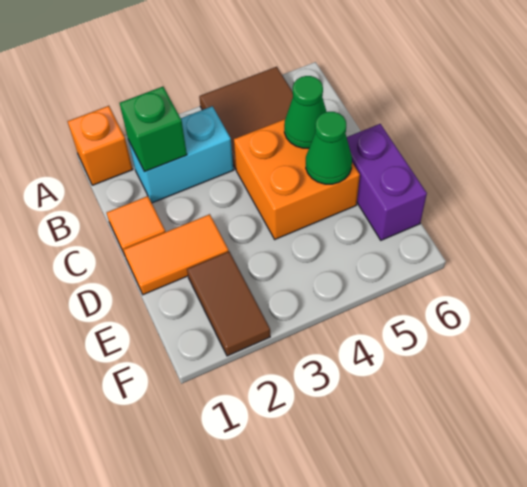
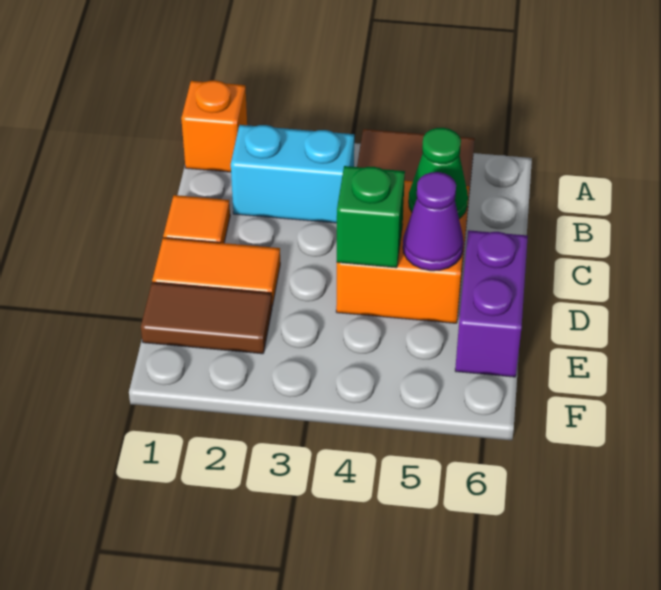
green brick B2 level 2 -> green brick D4 level 2
green cone D5 level 2 -> purple cone D5 level 2
brown tile E2:F2 level 1 -> brown tile E1:E2 level 1

